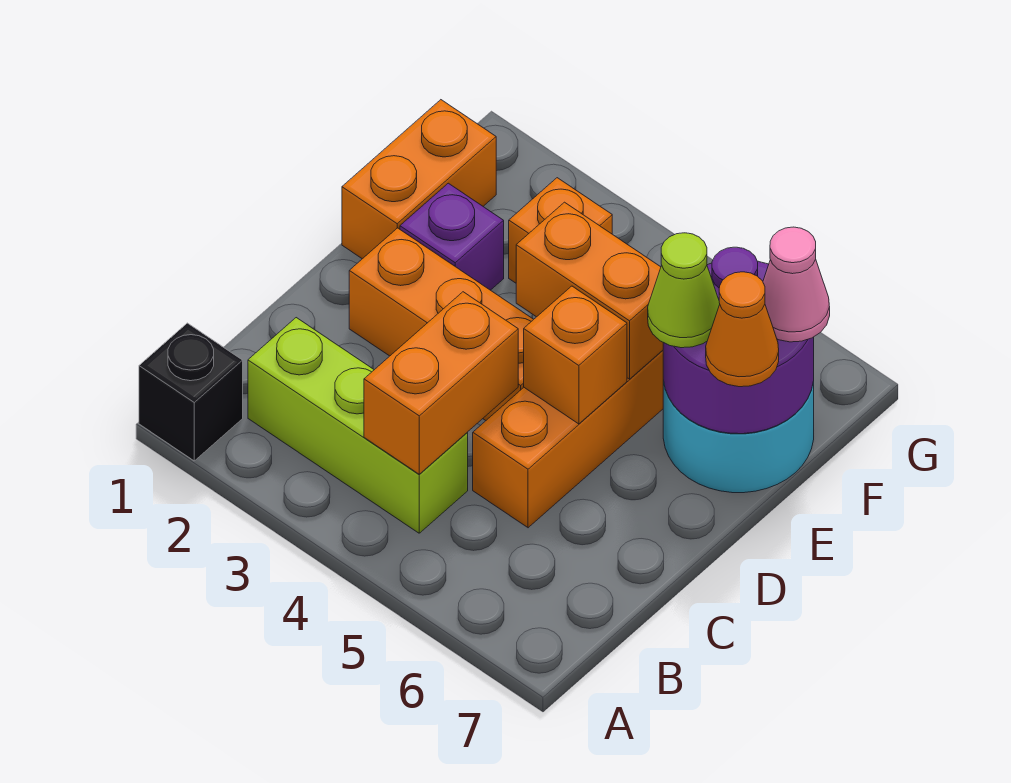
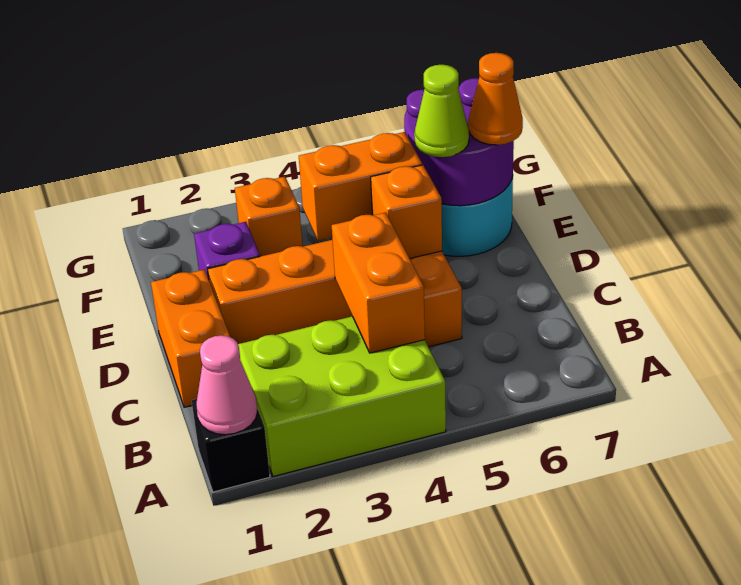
lime brick B2:B4 level 1 -> lime brick A2:B4 level 1
orange brick E1:F1 level 1 -> orange brick C1:D1 level 1
pink cone F7 level 3 -> pink cone A1 level 2

